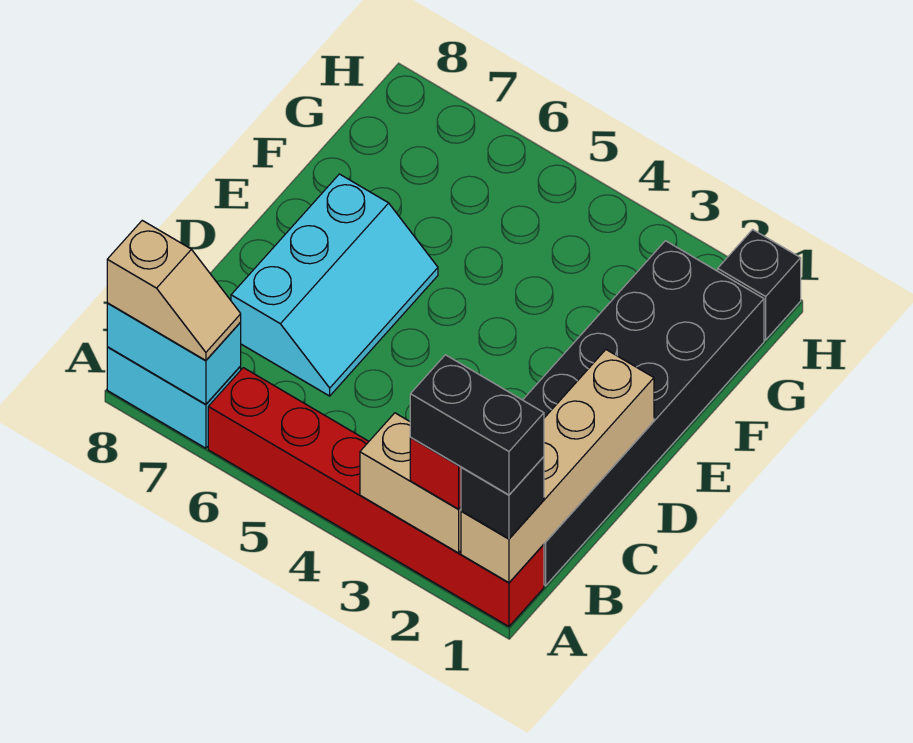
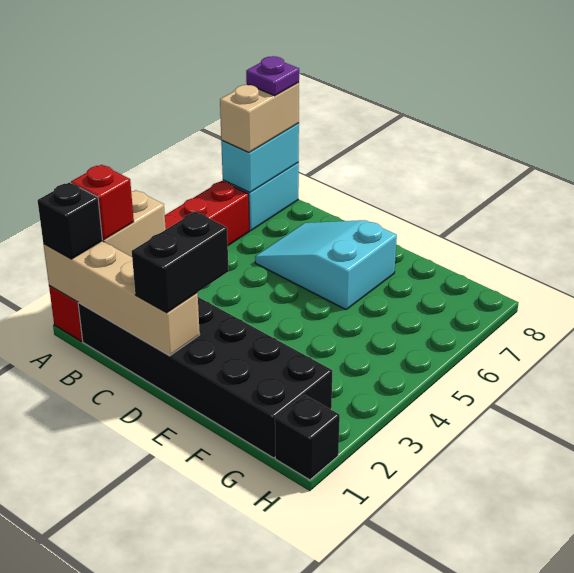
black brick A1:A2 level 4 -> black brick D1:D2 level 3
tan slope A7:A8 level 3 top 8 -> tan brick A7:A8 level 3
none -> purple plate A8 level 4
cyan slope C6:E7 level 1 top 7 -> cyan slope C6:E7 level 1 top E

